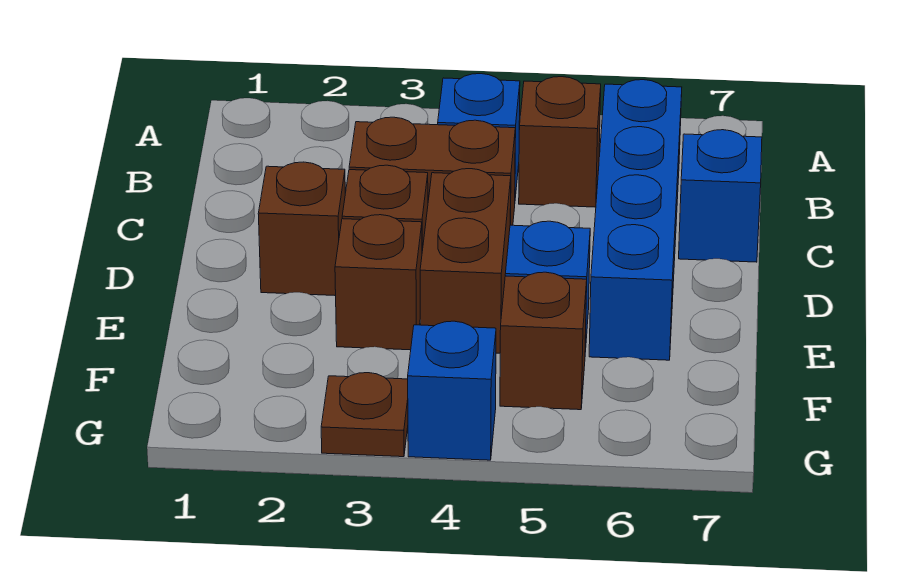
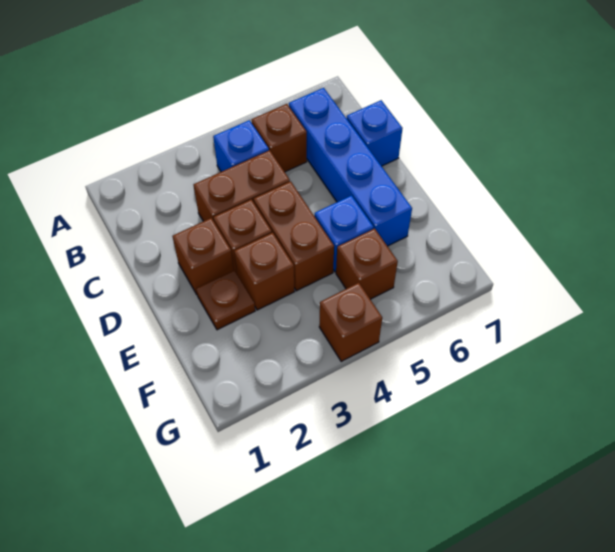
brown plate G3 level 1 -> brown plate E2 level 1
blue brick G4 level 1 -> brown brick G4 level 1

